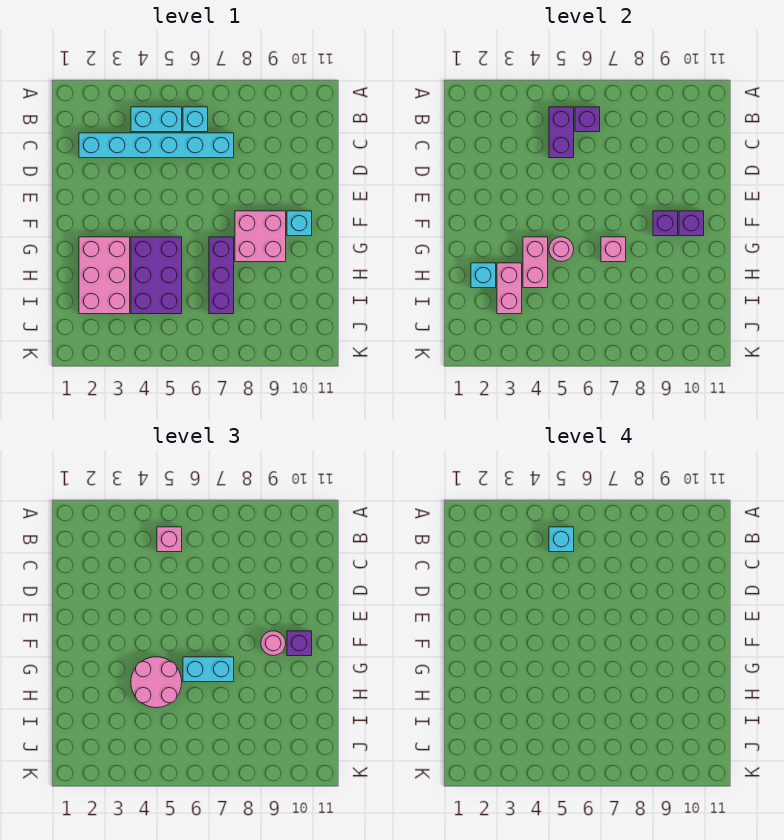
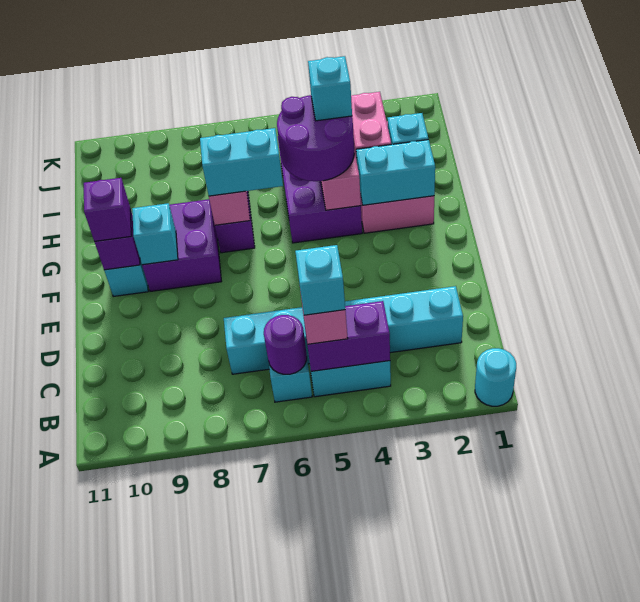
none -> cyan round brick A1 level 1
purple brick B5:C5 level 2 -> purple brick B4:B5 level 2
purple brick B6 level 2 -> purple round brick B6 level 2
pink brick F8:G9 level 1 -> purple brick F8:G9 level 1
purple brick F9 level 2 -> cyan brick F9 level 2
pink round brick F9 level 3 -> none
none -> cyan brick G2:G3 level 2
pink round brick G4:H5 level 3 -> purple round brick G4:H5 level 3
pink round brick G5 level 2 -> none
none -> cyan brick H4 level 4

